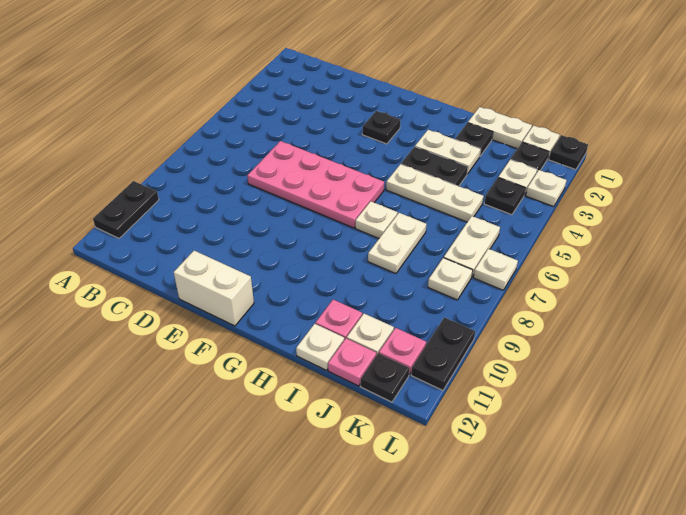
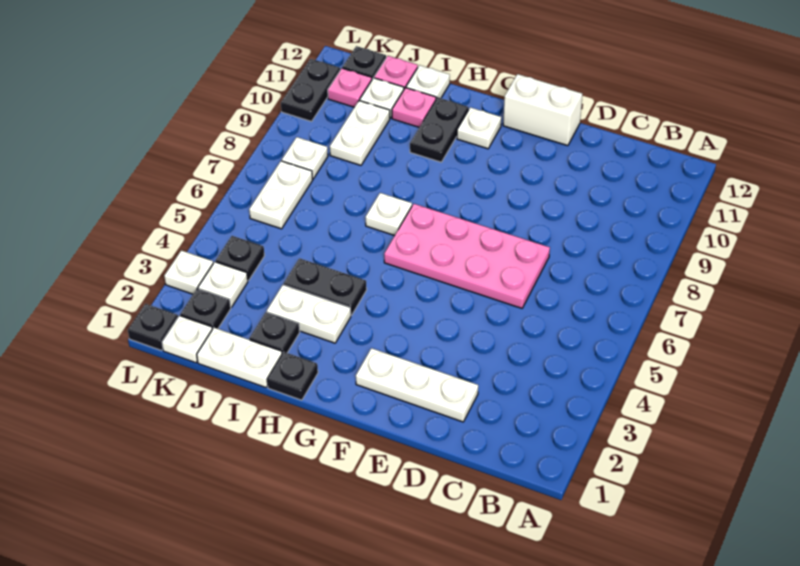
black plate A10:A11 level 1 -> black plate H10:H11 level 1
black plate F3 level 1 -> black plate H1 level 1
white plate H5:J5 level 1 -> white plate D2:F2 level 1
white plate I7:I8 level 1 -> white plate J9:J10 level 1
white plate L7 level 1 -> white plate G11 level 1

